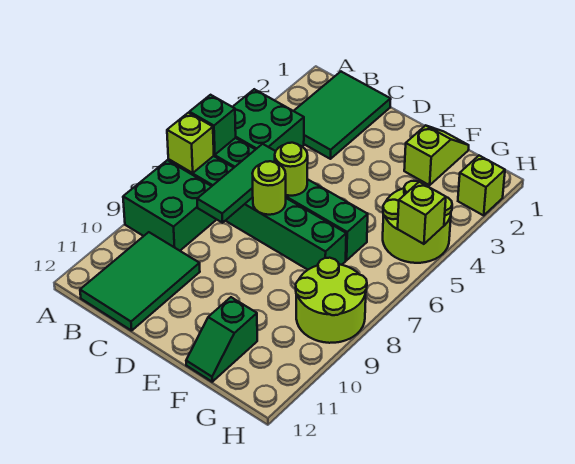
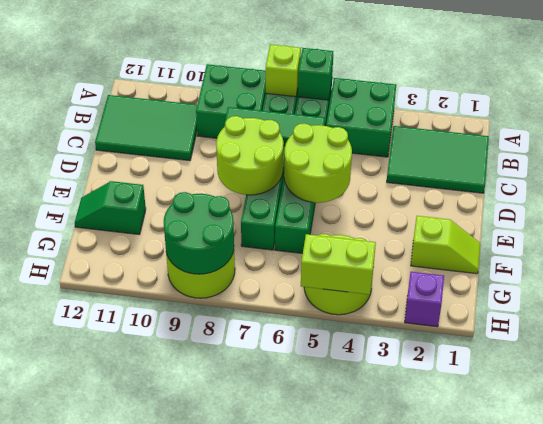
lime round brick D6 level 2 -> lime round brick D5:E6 level 2
lime round brick D7 level 2 -> lime round brick D7:E8 level 2
none -> green round brick G8:H9 level 2
lime brick H2 level 1 -> purple brick H2 level 1
lime brick H5 level 2 -> lime brick H4:H5 level 2

